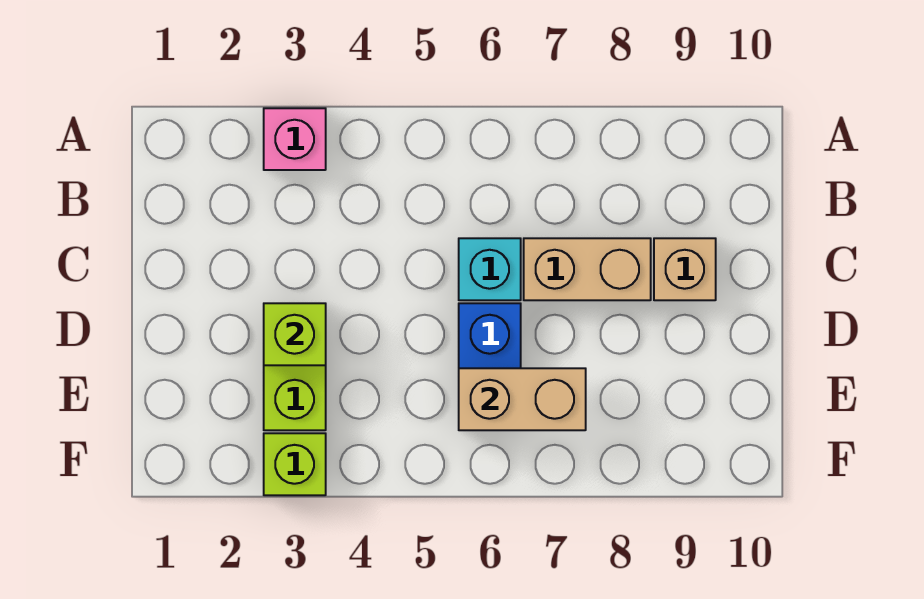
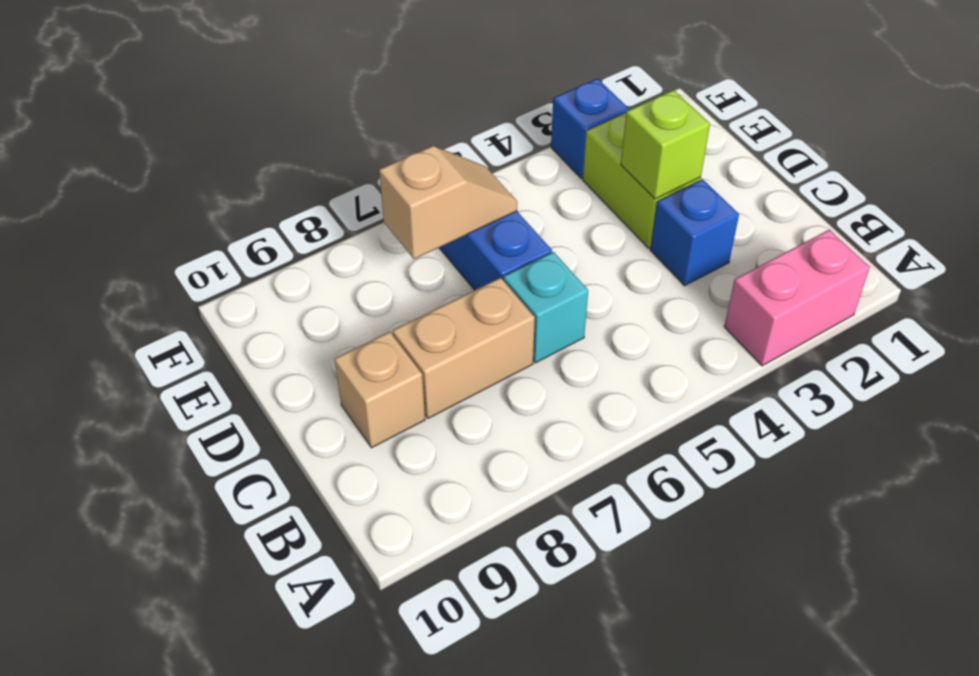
pink brick A3 level 1 -> pink brick A2:A3 level 1
none -> blue brick C3 level 1
tan brick E6:E7 level 2 -> tan slope E6:E7 level 2 top 7
lime brick F3 level 1 -> blue brick F3 level 1

